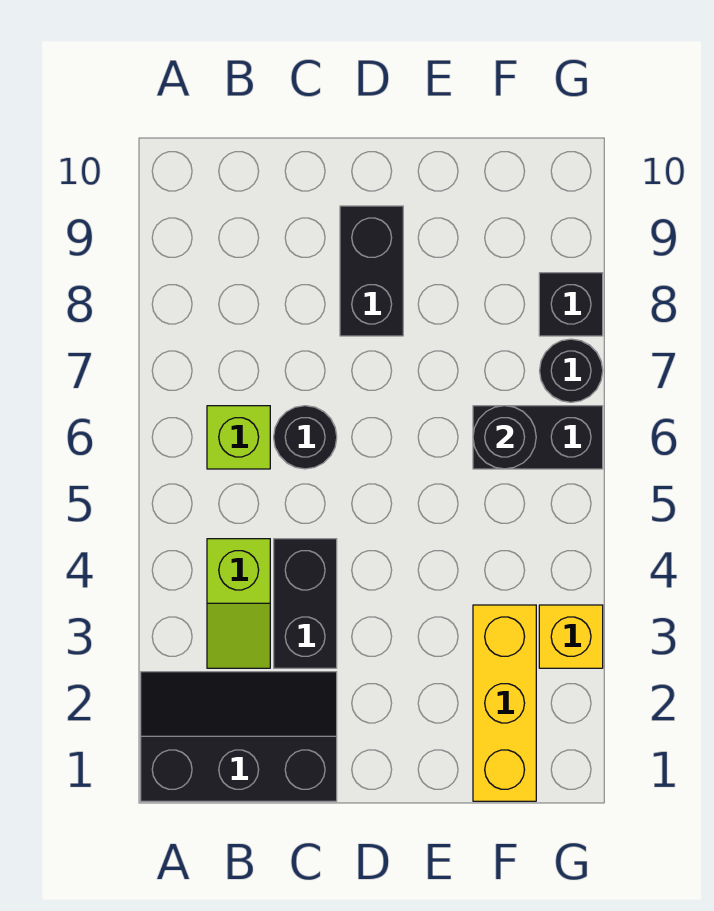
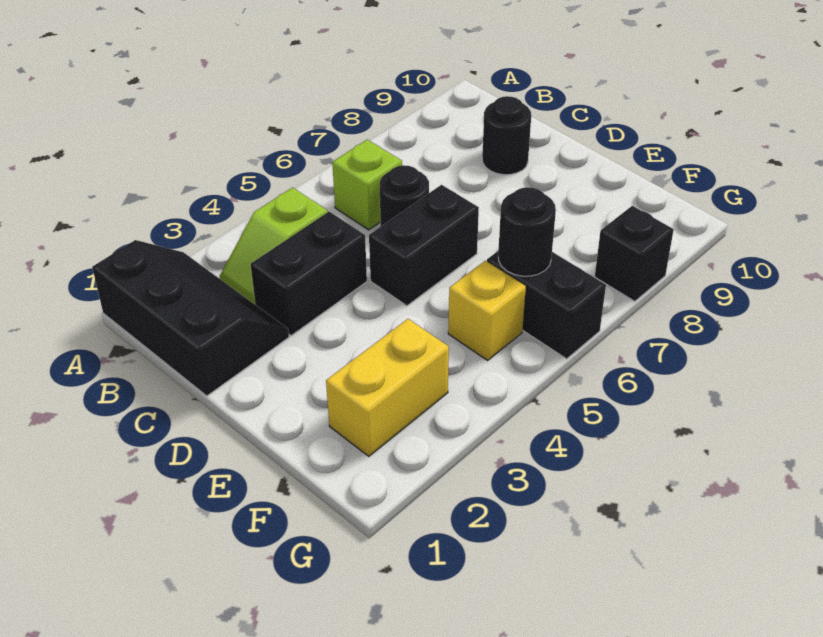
black brick D8:D9 level 1 -> black brick D5:D6 level 1
yellow brick F1:F3 level 1 -> yellow brick F2:F3 level 1
yellow brick G3 level 1 -> yellow brick F5 level 1
black round brick G7 level 1 -> black round brick C9 level 1

